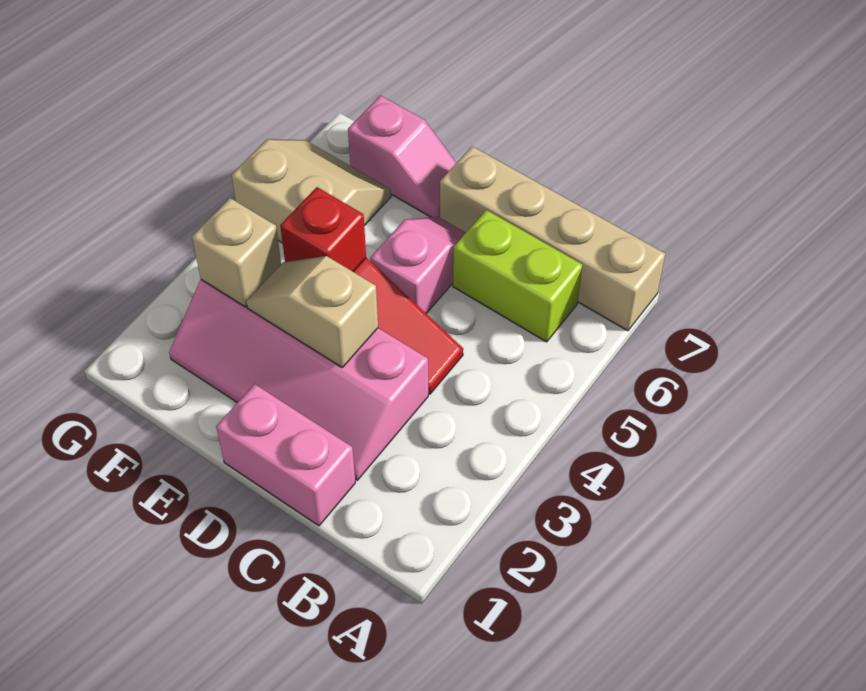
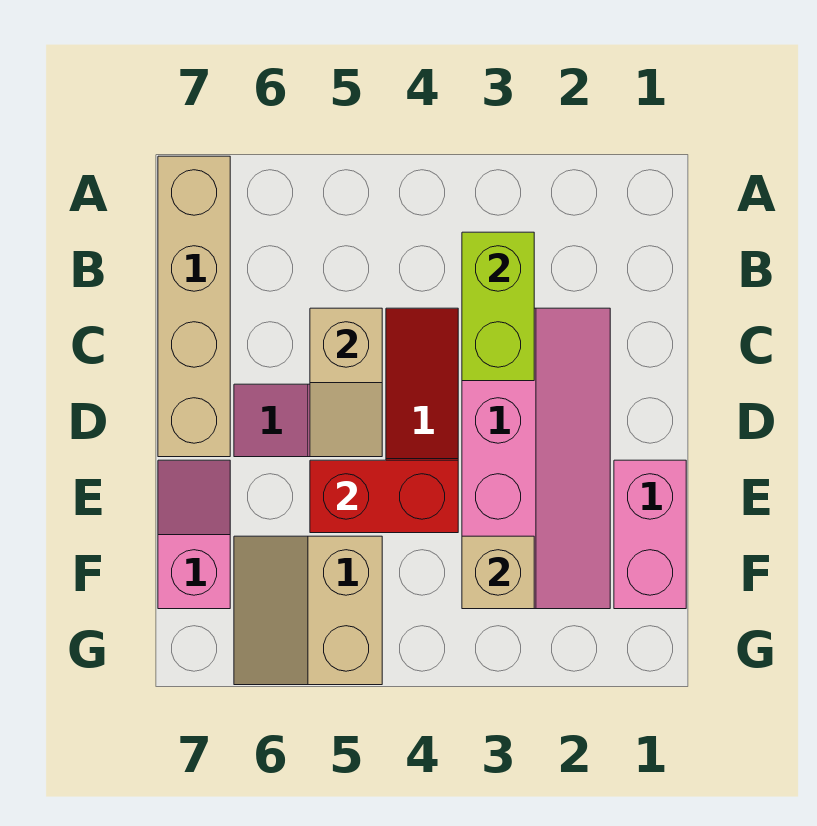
lime brick B6:C6 level 1 -> lime brick B3:C3 level 2
pink brick C1:D1 level 1 -> pink brick E1:F1 level 1
tan slope D3:E3 level 2 top D -> tan slope C5:D5 level 2 top C
red brick E4 level 2 -> red brick E4:E5 level 2

